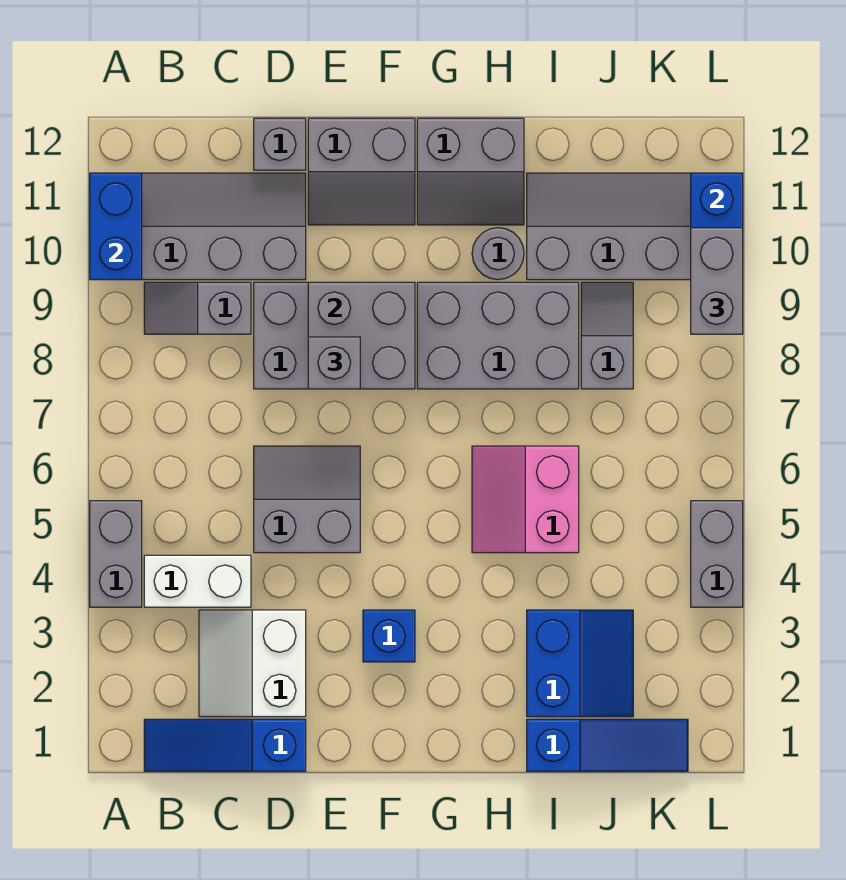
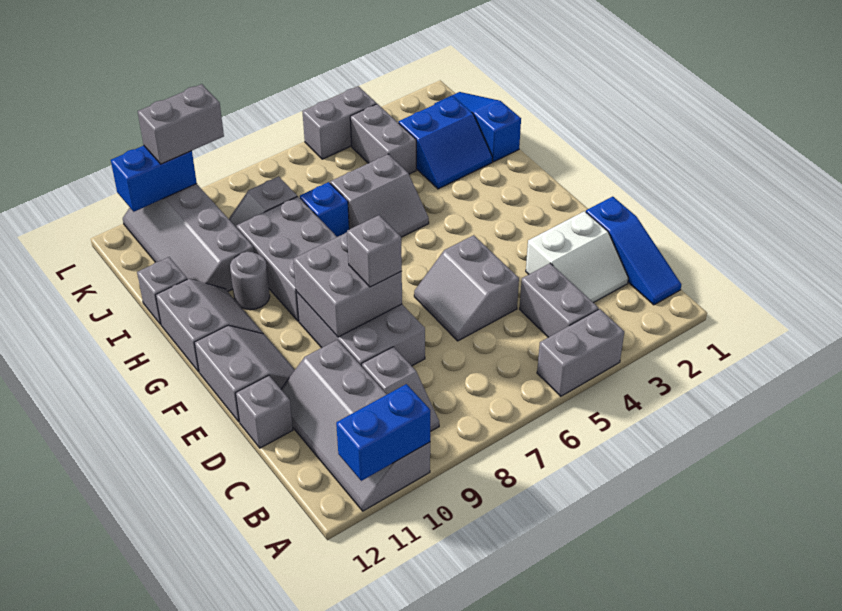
white brick B4:C4 level 1 -> grey brick B4:C4 level 1
blue brick F3 level 1 -> blue brick I7 level 1
pink slope H5:I6 level 1 top I -> grey slope H5:I6 level 1 top I
blue slope I2:J3 level 1 top I -> blue slope I2:J3 level 1 top J
none -> grey brick I12 level 1
none -> grey brick J4:K4 level 1

